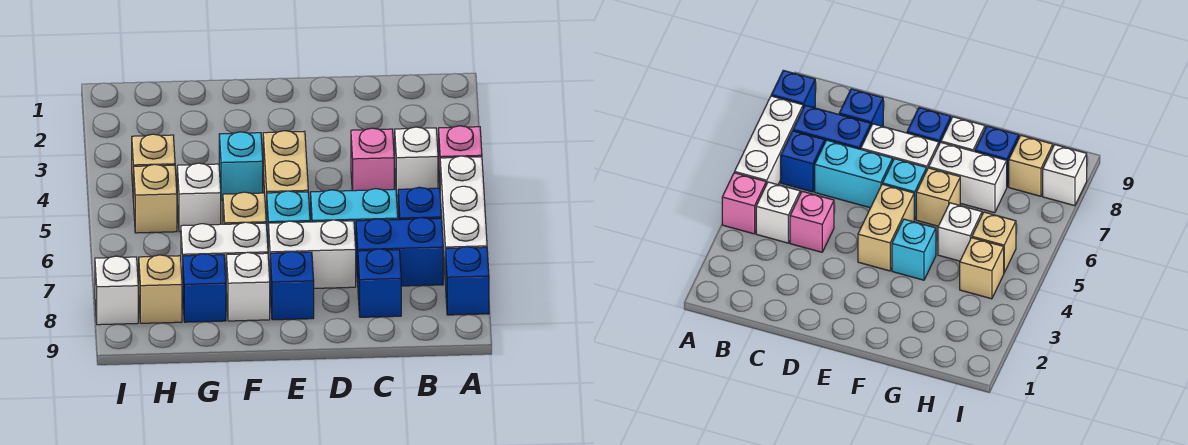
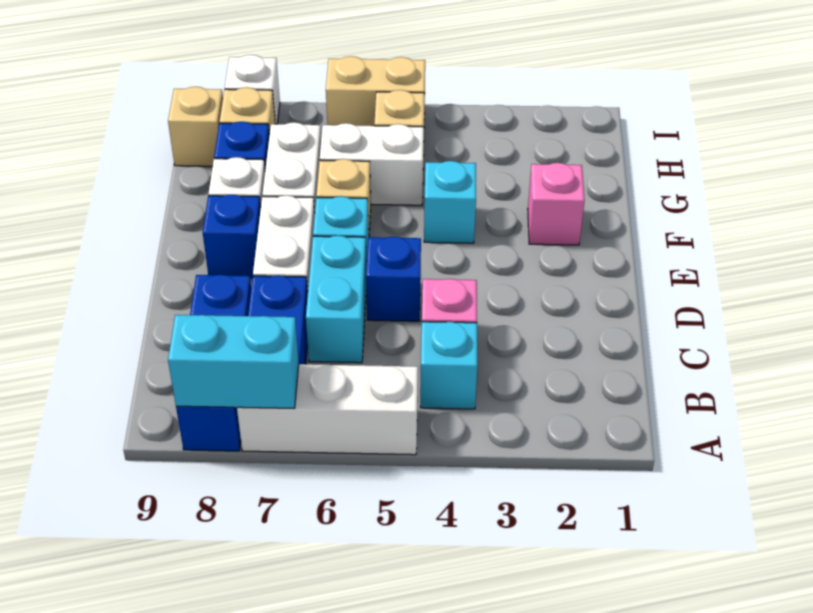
pink brick A4 level 1 -> pink brick F2 level 1
none -> cyan brick A7:A8 level 2
white brick B4 level 1 -> cyan brick B4 level 1
blue brick B6 level 1 -> blue brick D5 level 1
tan brick E4:E5 level 1 -> tan brick I5:I6 level 1
white brick G5 level 1 -> white brick G5:G6 level 1
tan brick H4 level 1 -> tan brick H9 level 1

